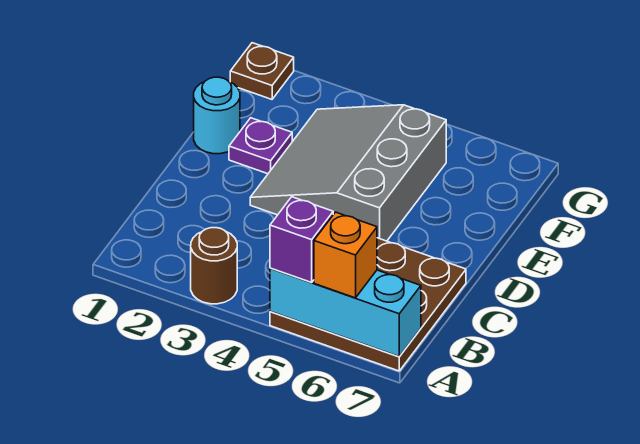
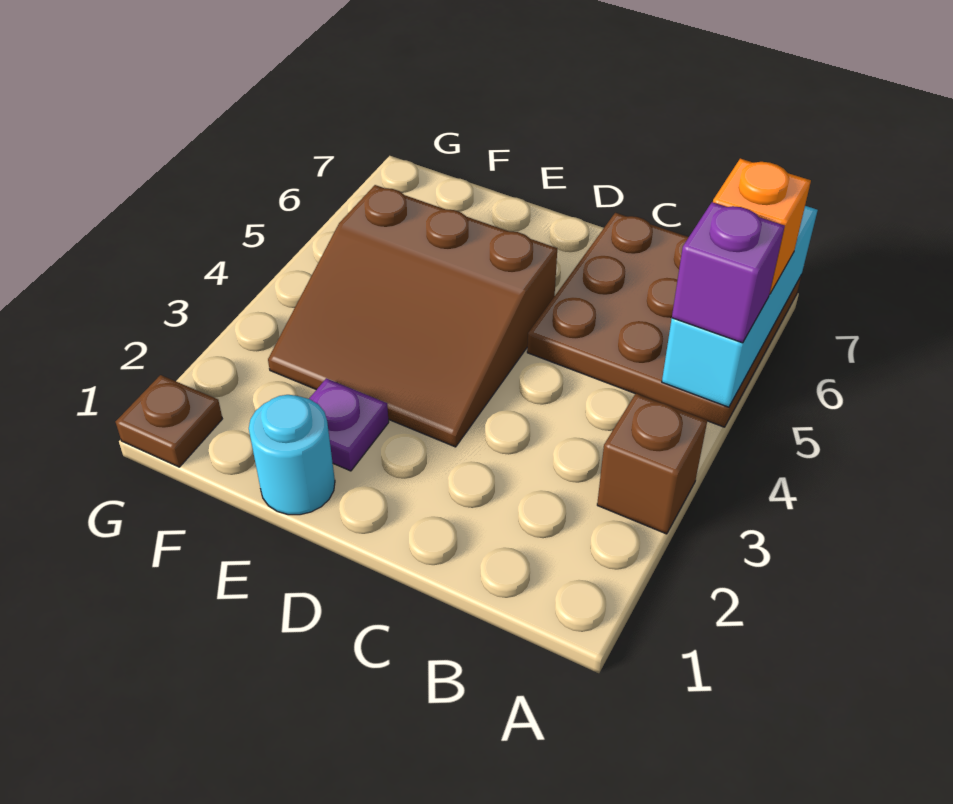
brown round brick A3 level 1 -> brown brick A3 level 1
grey slope D3:F5 level 1 top 5 -> brown slope D3:F5 level 1 top 5

